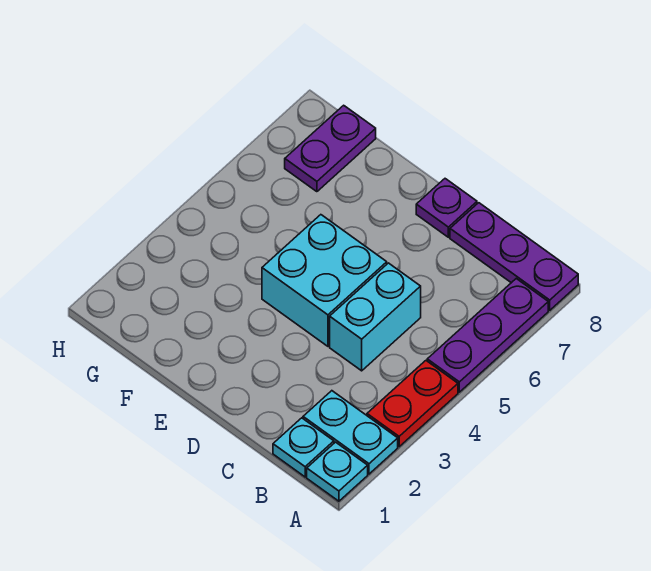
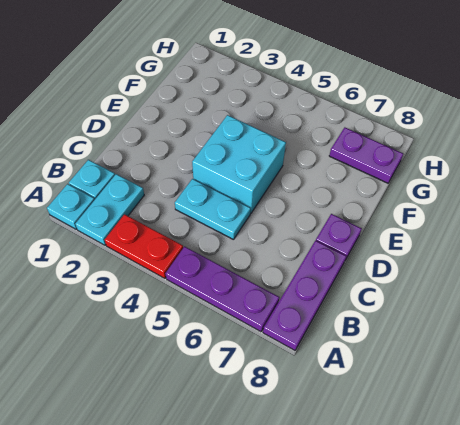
cyan brick C4:C5 level 1 -> cyan plate C4:C5 level 1

